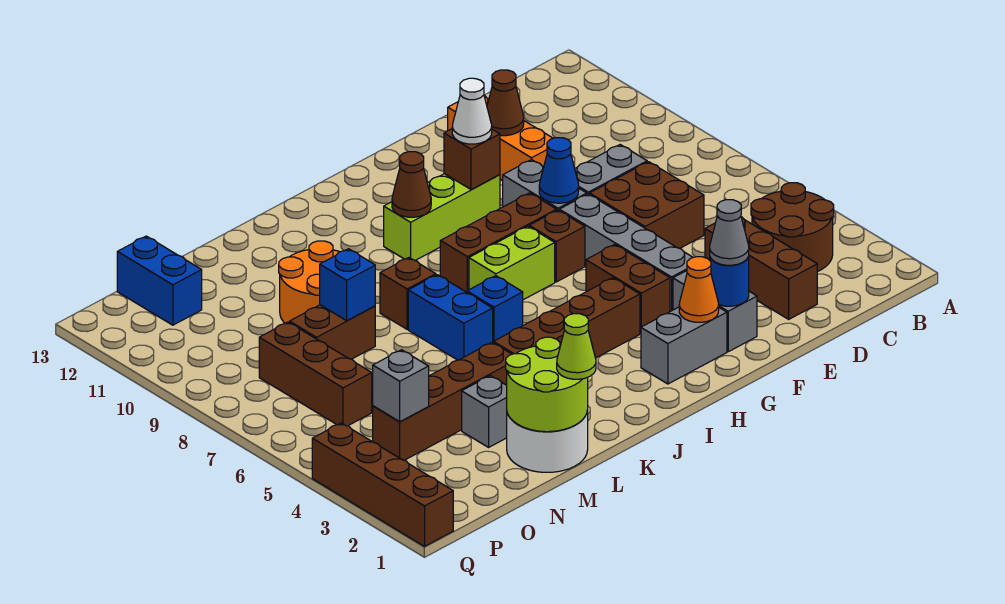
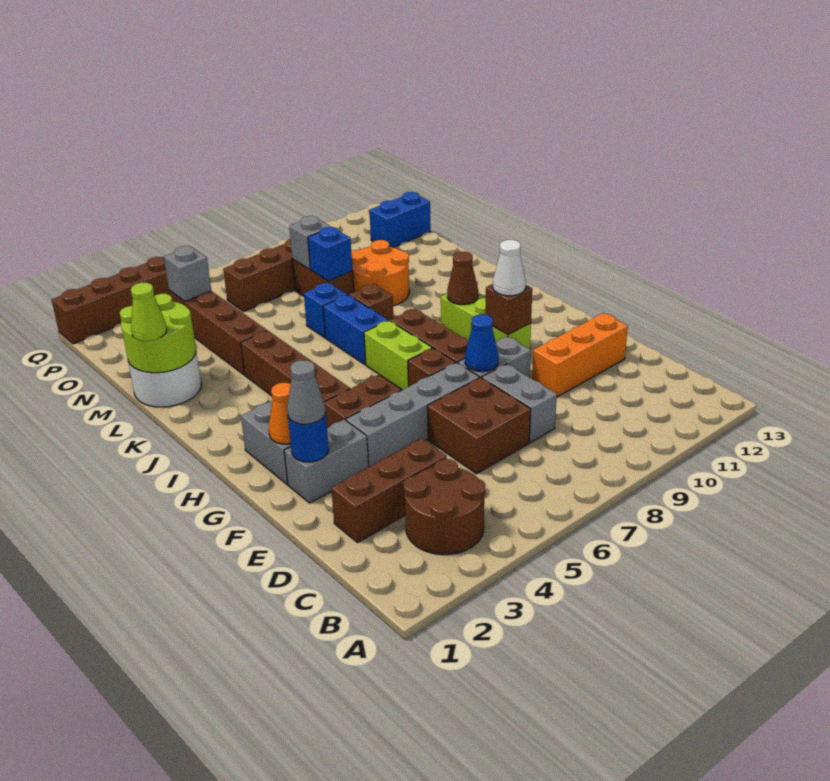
brown cone E11 level 2 -> none
blue brick J6 level 1 -> blue brick L7 level 1
blue brick K6:K7 level 1 -> blue brick J7:K7 level 1
grey brick M3 level 1 -> grey brick N8 level 2

